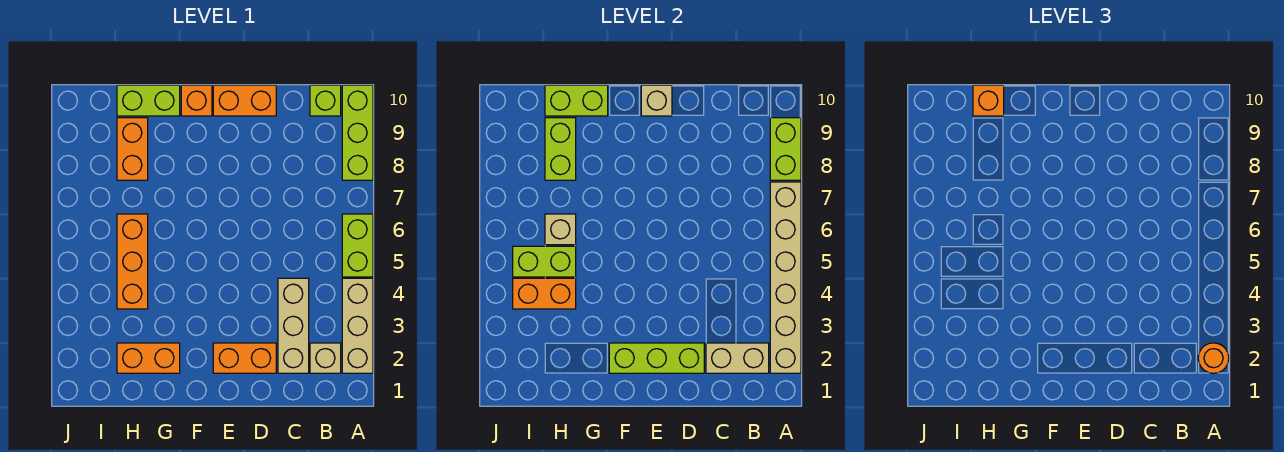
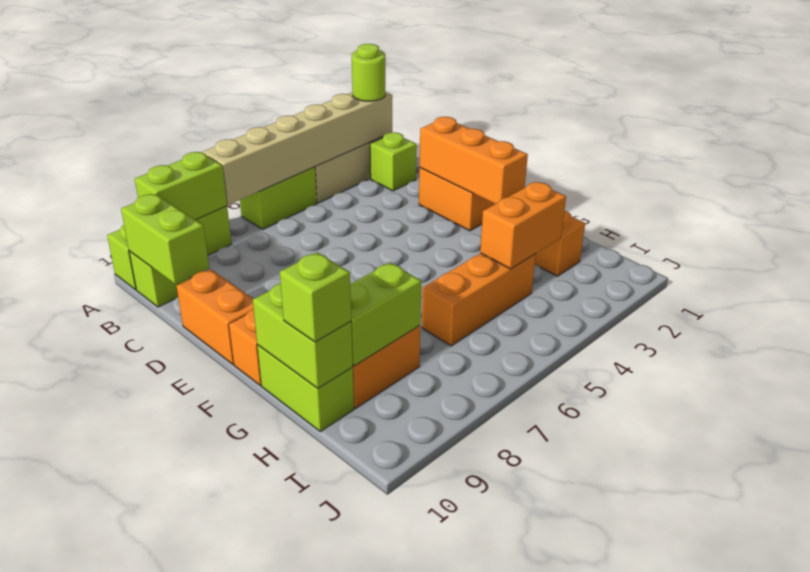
orange round brick A2 level 3 -> lime round brick A2 level 3
tan brick B2 level 1 -> lime brick B2 level 1
tan brick B2:C2 level 2 -> none
tan brick C2:C4 level 1 -> none
lime brick D2:F2 level 2 -> orange brick D2:F2 level 2
tan brick E10 level 2 -> none
orange brick H4:I4 level 2 -> orange brick H3:H4 level 2
lime brick H5:I5 level 2 -> lime brick B10:C10 level 2
tan brick H6 level 2 -> none
orange brick H10 level 3 -> lime brick H10 level 3

